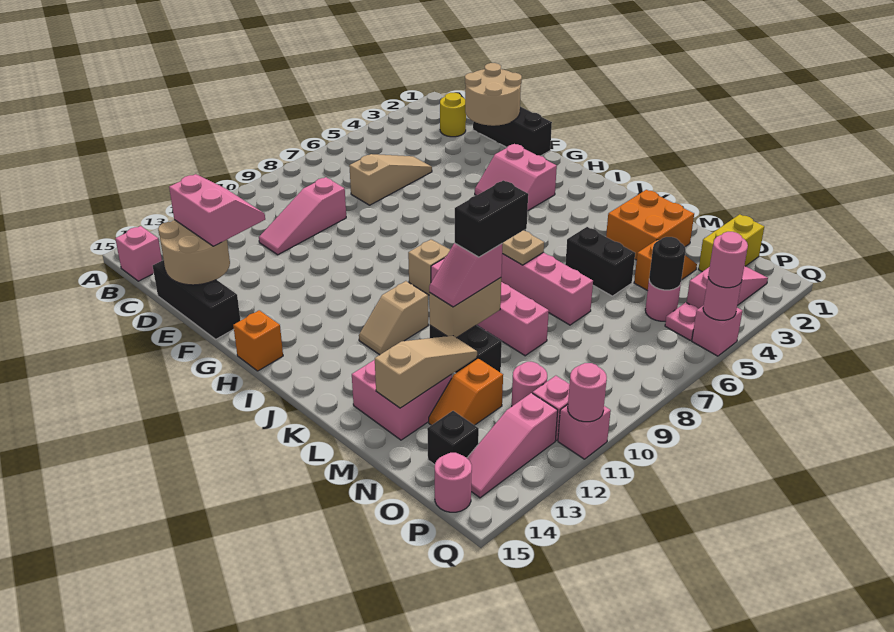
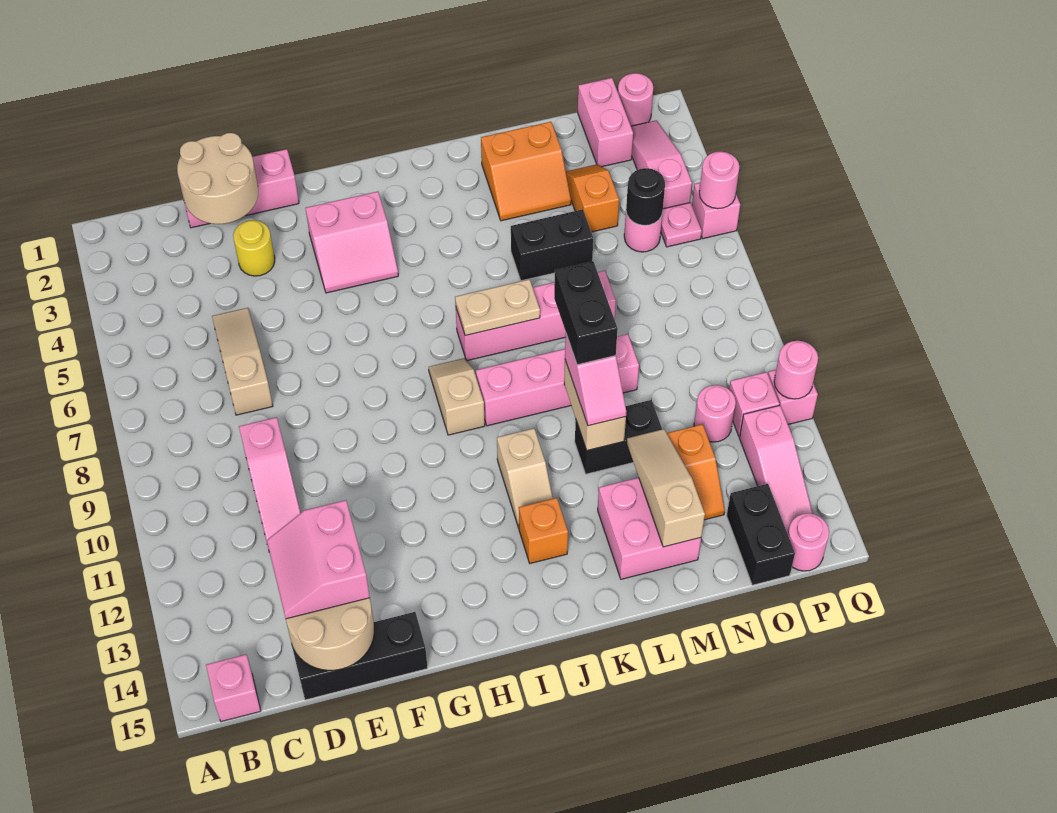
yellow round brick C2 level 1 -> yellow round brick E3 level 1
black brick D1:F1 level 1 -> pink brick D1:F1 level 1
pink slope D13:E14 level 3 top 14 -> pink slope D13:E14 level 3 top E
orange brick H15 level 1 -> orange brick J13 level 1
orange brick L2:M3 level 1 -> orange slope L2:M3 level 1 top 2
yellow brick O1:O2 level 1 -> pink brick O1:O2 level 1
black brick O14 level 1 -> black brick O14:O15 level 1
pink round brick Q5 level 3 -> pink round brick P1 level 1

